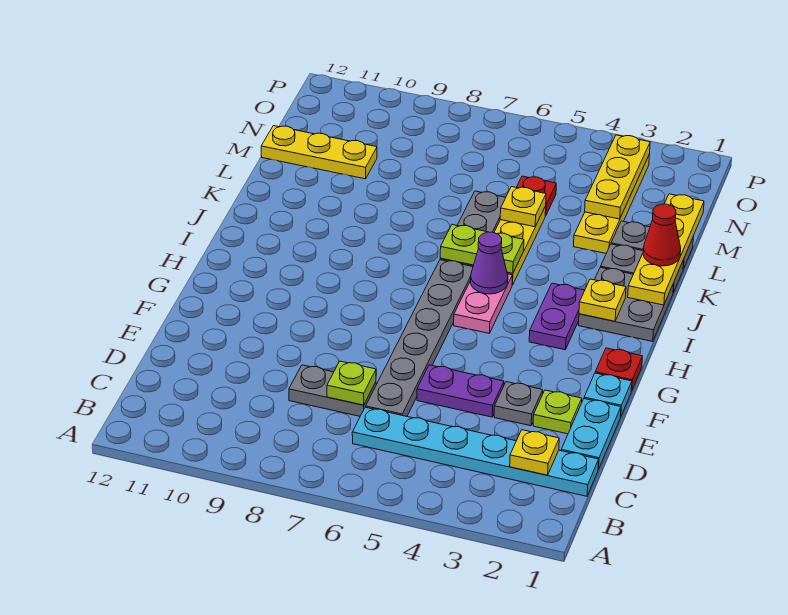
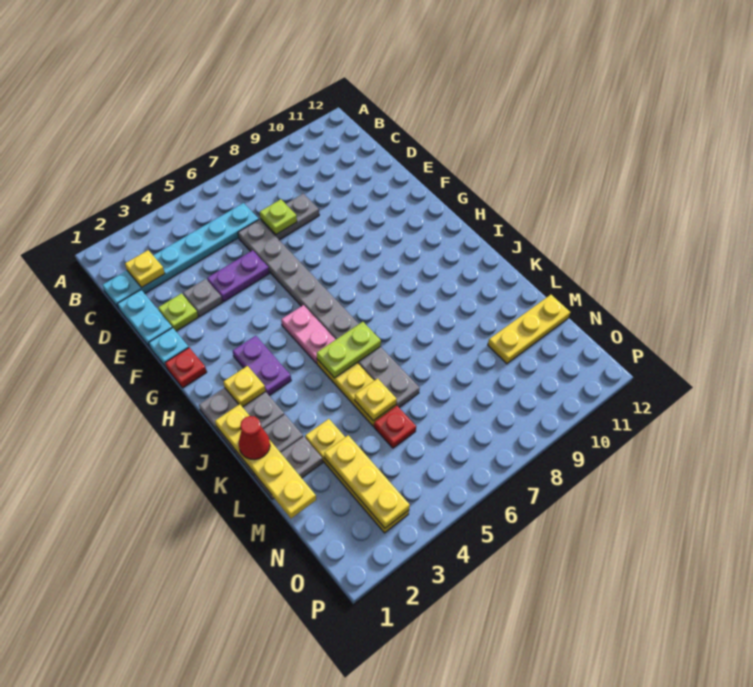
purple cone I5 level 2 -> none

